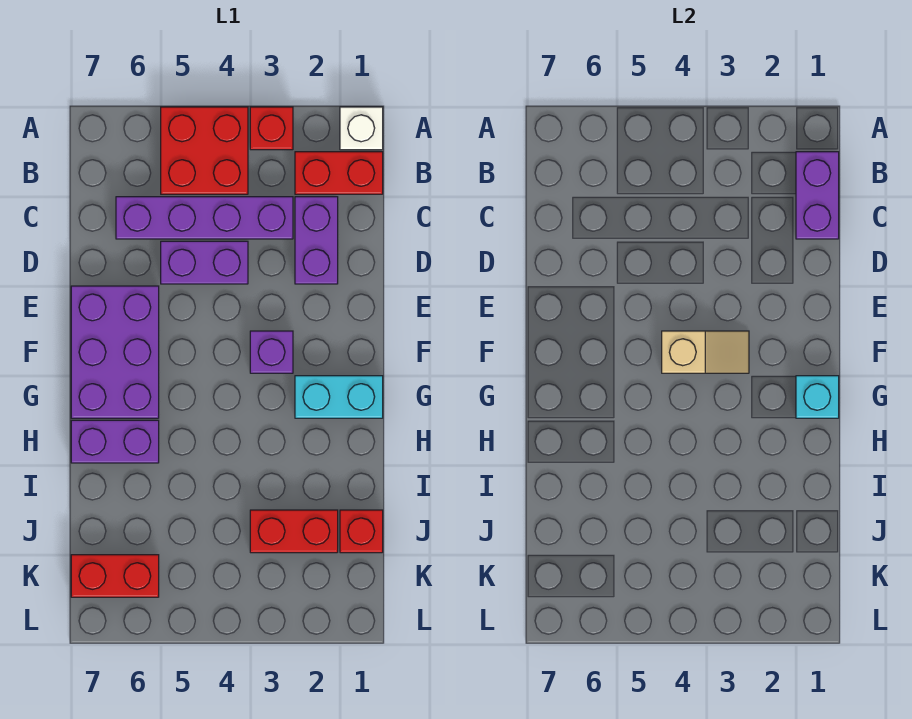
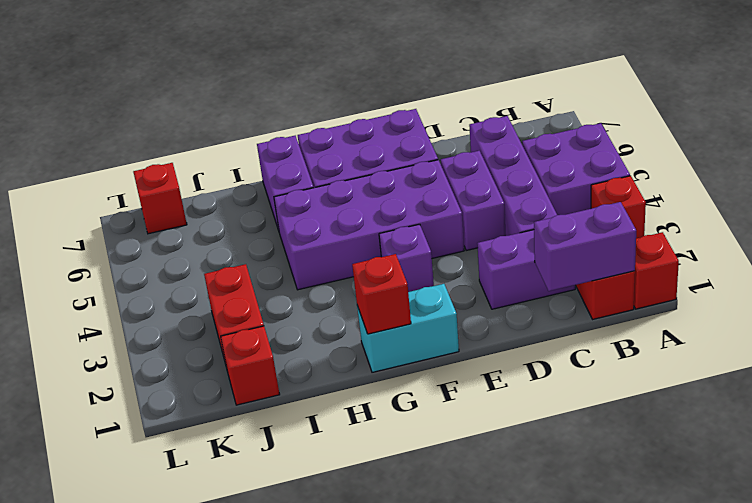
white brick A1 level 1 -> red brick A1 level 1
red brick A4:B5 level 1 -> purple brick A4:B5 level 1
none -> purple brick E4:H5 level 1
tan slope F3:F4 level 2 top 4 -> none
cyan brick G1:G2 level 1 -> cyan brick F1:G1 level 1
cyan brick G1 level 2 -> red brick G1 level 2
red brick K6:K7 level 1 -> red brick K7 level 1

